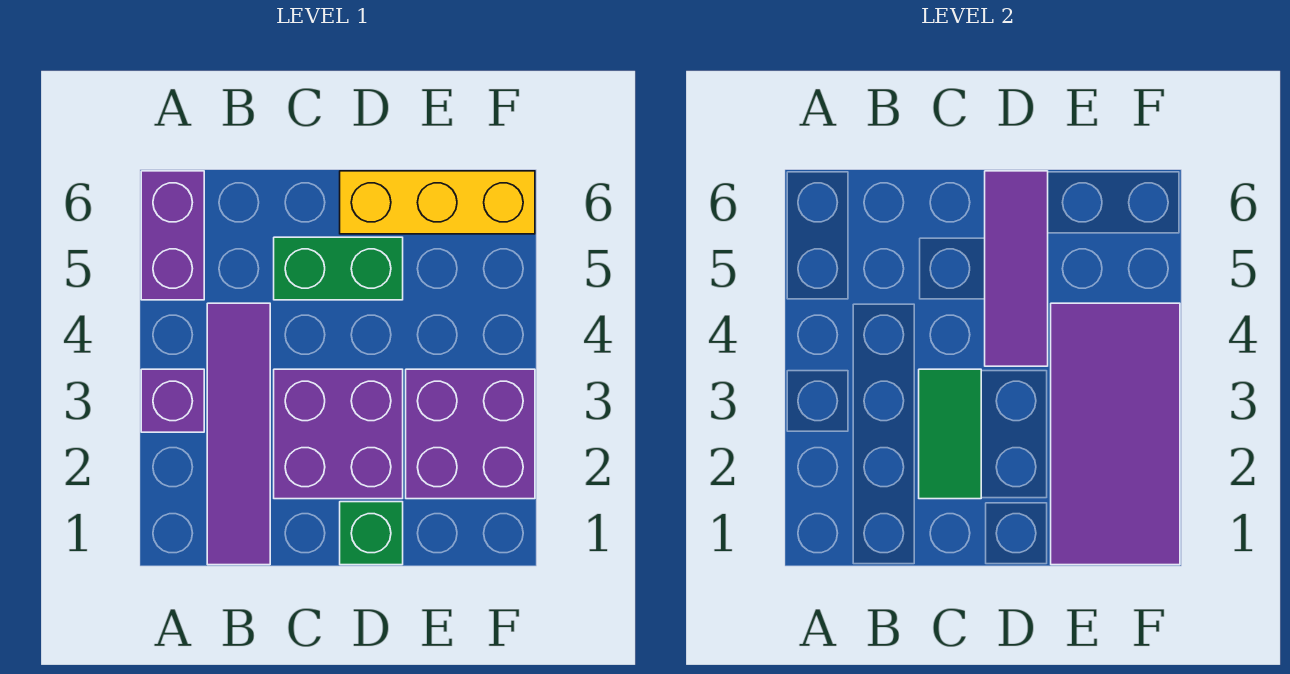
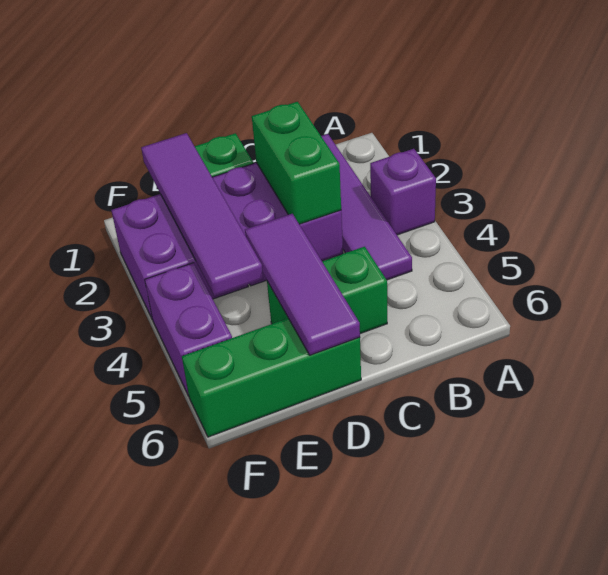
purple brick A5:A6 level 1 -> purple brick F4:F5 level 1
green tile C2:C3 level 2 -> green brick C2:C3 level 2
yellow brick D6:F6 level 1 -> green brick D6:F6 level 1
purple tile E1:F4 level 2 -> purple tile E1:E4 level 2

